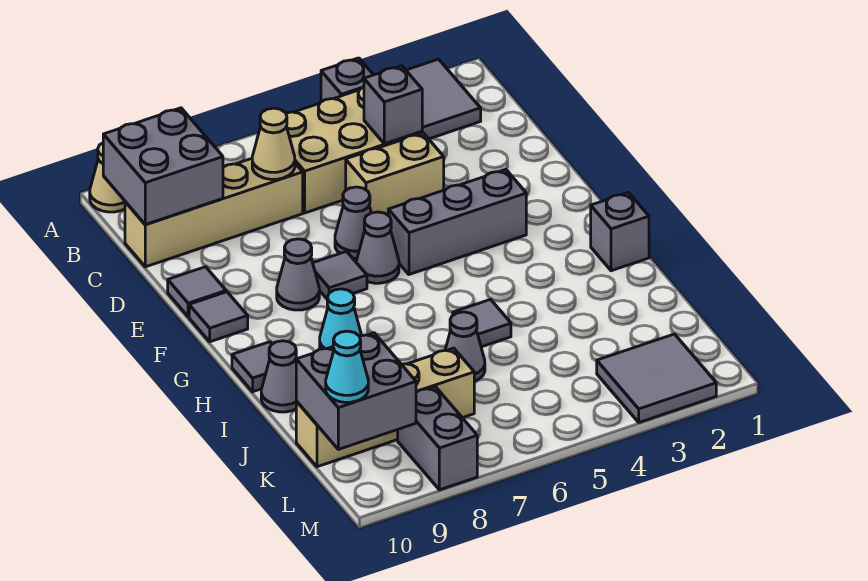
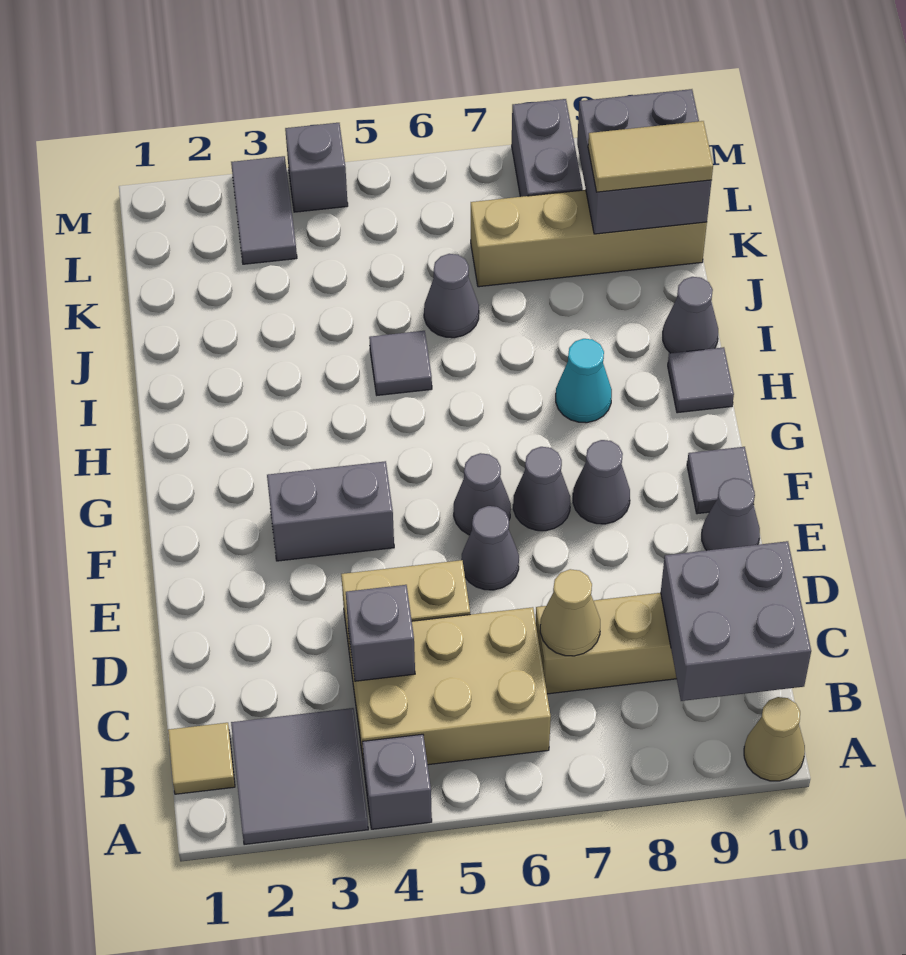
none -> tan tile B1 level 1
grey tile E10 level 1 -> grey cone E10 level 1
grey brick F3:F5 level 1 -> grey brick F3:F4 level 1
grey tile F7 level 1 -> grey cone F7 level 1
grey brick H1 level 1 -> grey brick M4 level 1
none -> tan tile K9:K10 level 3
grey tile L2:M3 level 1 -> grey tile L3:M3 level 1
cyan cone L10 level 3 -> none

